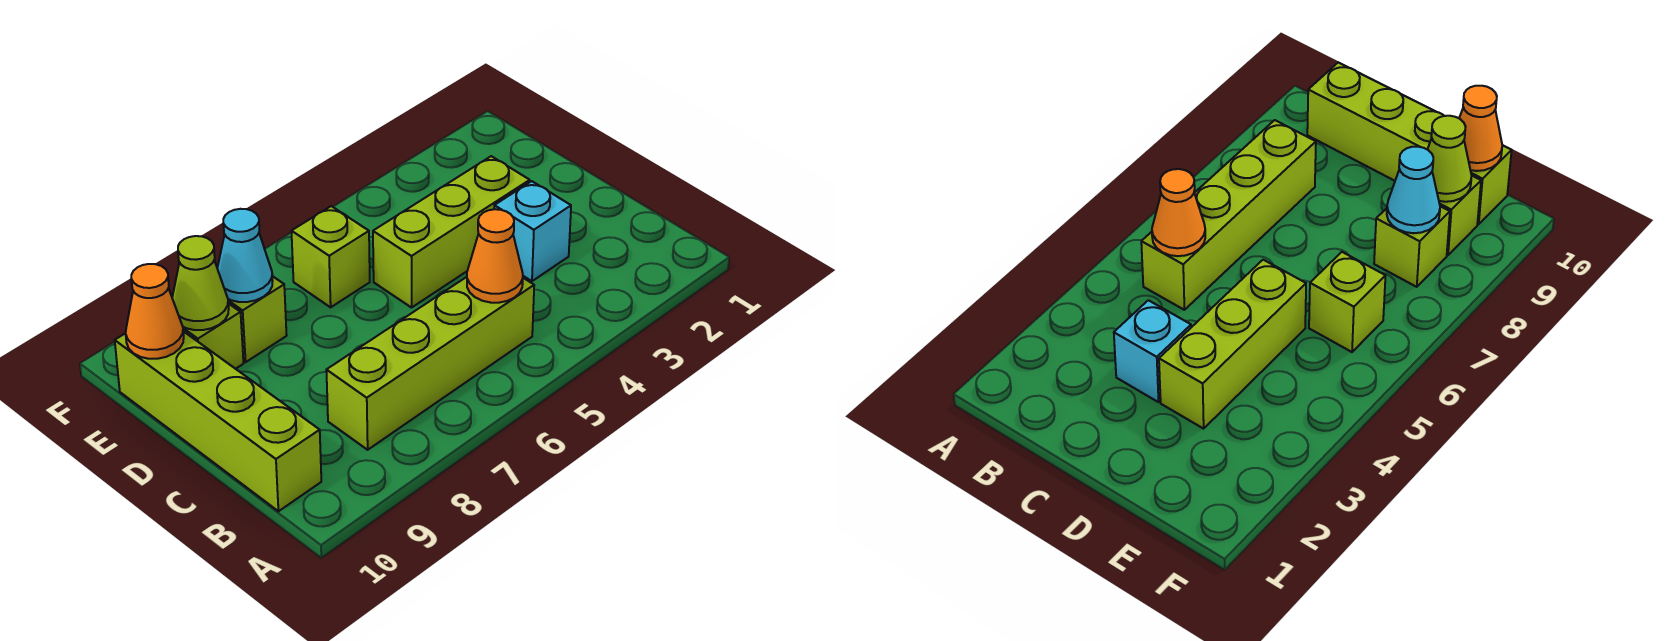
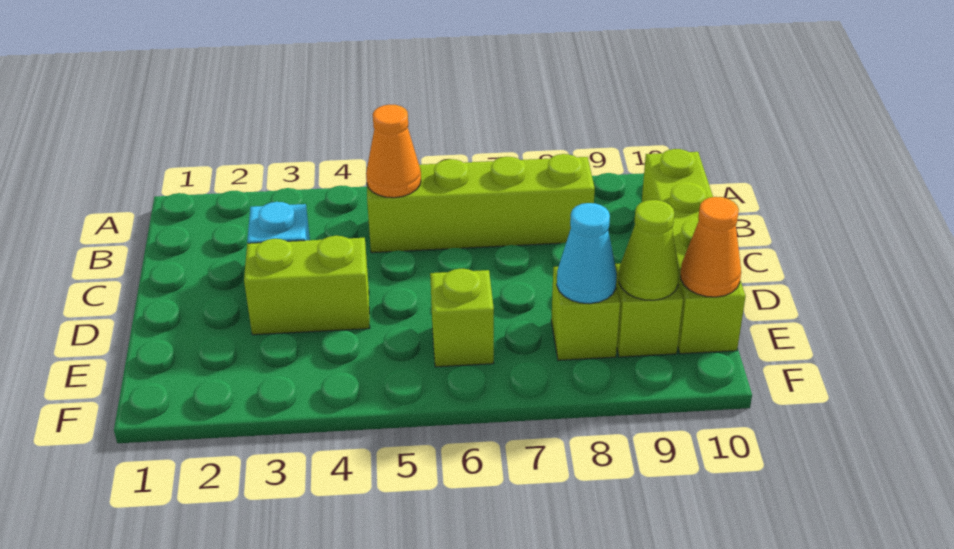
lime brick D3:D5 level 1 -> lime brick D3:D4 level 1

